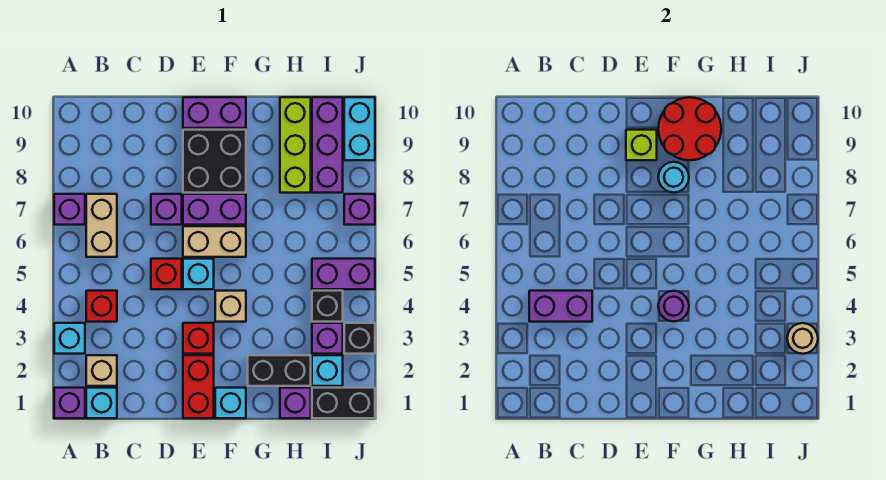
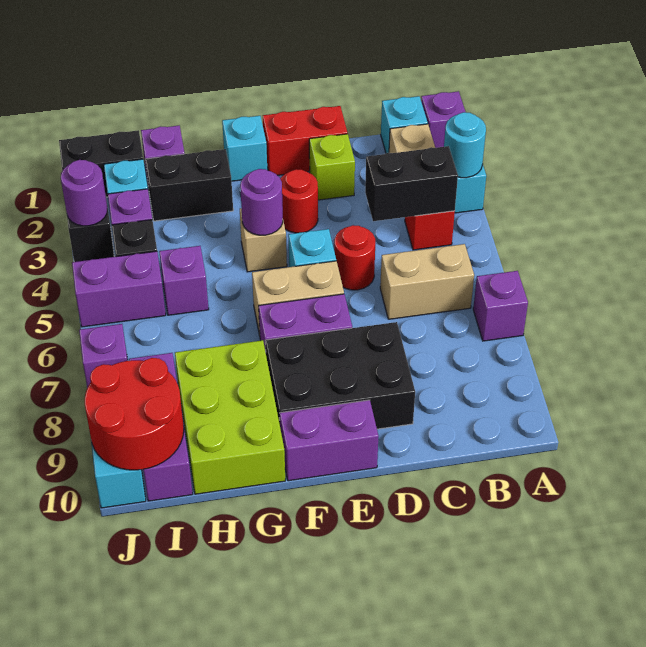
purple brick B4:C4 level 2 -> black brick B4:C4 level 2
tan brick B6:B7 level 1 -> tan brick B6:C6 level 1
red brick D5 level 1 -> red round brick D5 level 1
purple brick D7 level 1 -> purple brick H5 level 1
red brick E1:E2 level 1 -> red brick D1:E1 level 1
red brick E3 level 1 -> red round brick E3 level 1
black brick E8:F9 level 1 -> black brick D8:F9 level 1
lime brick E9 level 2 -> lime brick D2 level 1
cyan round brick F8 level 2 -> cyan round brick A3 level 2
red round brick F9:G10 level 2 -> red round brick I9:J10 level 2
lime brick H8:H10 level 1 -> lime brick G8:H10 level 1
tan round brick J3 level 2 -> purple round brick J3 level 2

